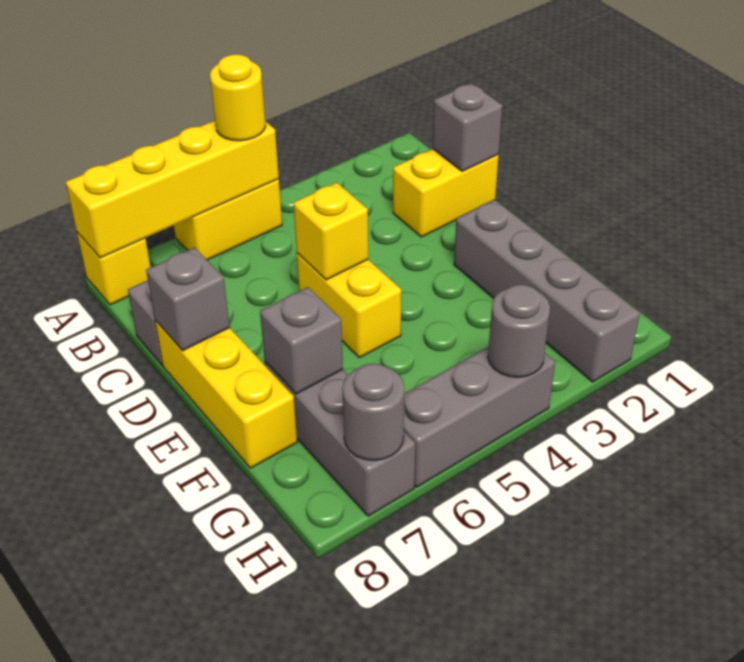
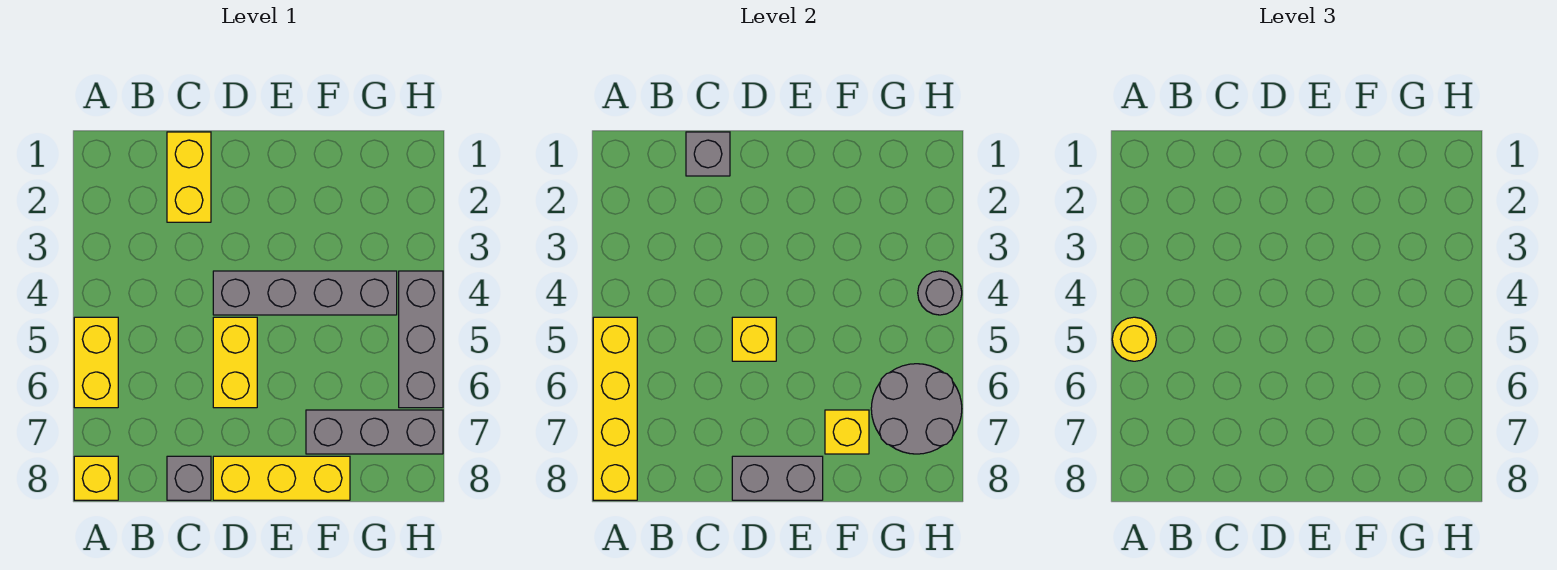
yellow brick D5:E5 level 1 -> yellow brick D5:D6 level 1
grey brick D8 level 2 -> grey brick D8:E8 level 2
grey brick E2:H2 level 1 -> grey brick D4:G4 level 1
grey brick F7 level 2 -> yellow brick F7 level 2
grey round brick H7 level 2 -> grey round brick G6:H7 level 2

